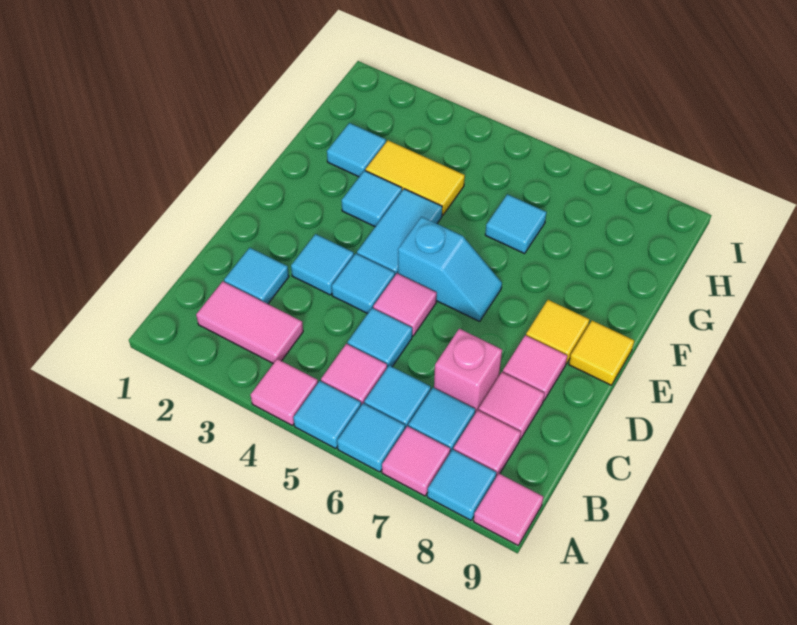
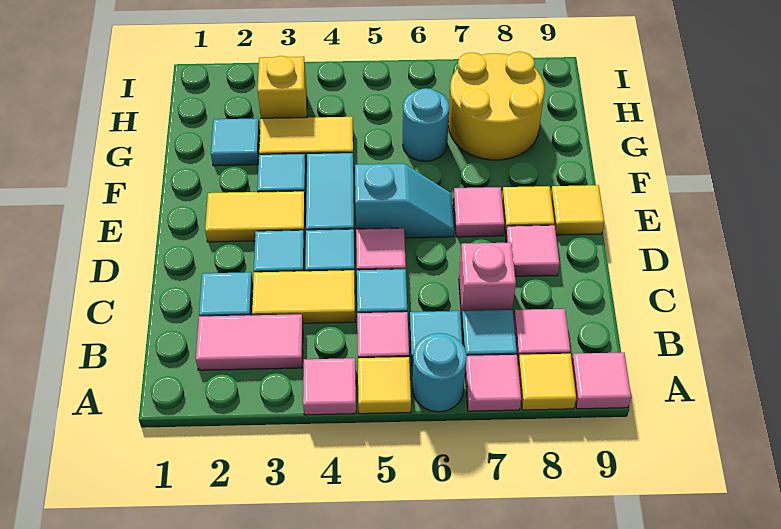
cyan tile A5 level 1 -> yellow tile A5 level 1
cyan tile A6 level 1 -> cyan round brick A6 level 1
cyan tile A8 level 1 -> yellow tile A8 level 1
none -> yellow tile C3:C4 level 1
pink tile C8 level 1 -> pink tile E7 level 1
none -> yellow tile E2:E3 level 1
cyan tile G6 level 1 -> cyan round brick G6 level 1
none -> yellow round brick G7:H8 level 1
none -> yellow brick H3 level 1

